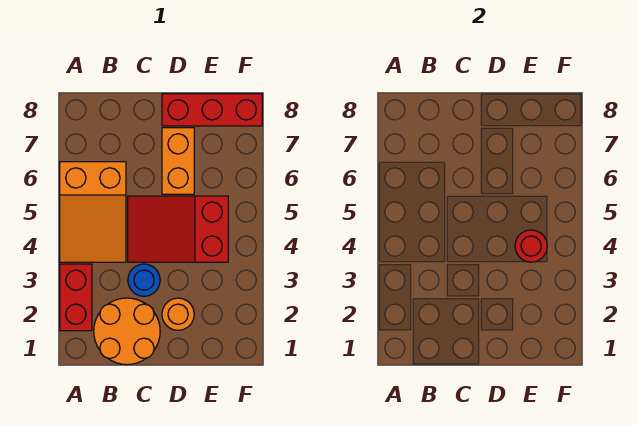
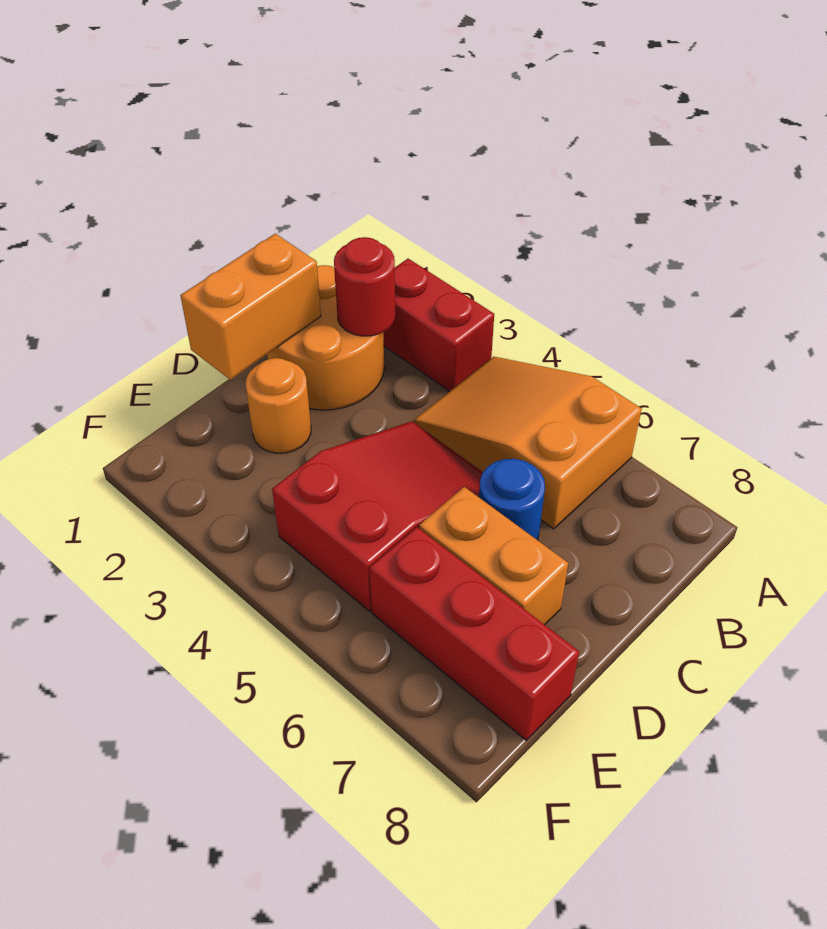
none -> orange brick C1:D1 level 2
blue round brick C3 level 1 -> blue round brick C6 level 1
red brick D8:F8 level 1 -> red brick E6:E8 level 1
red round brick E4 level 2 -> red round brick B2 level 2

